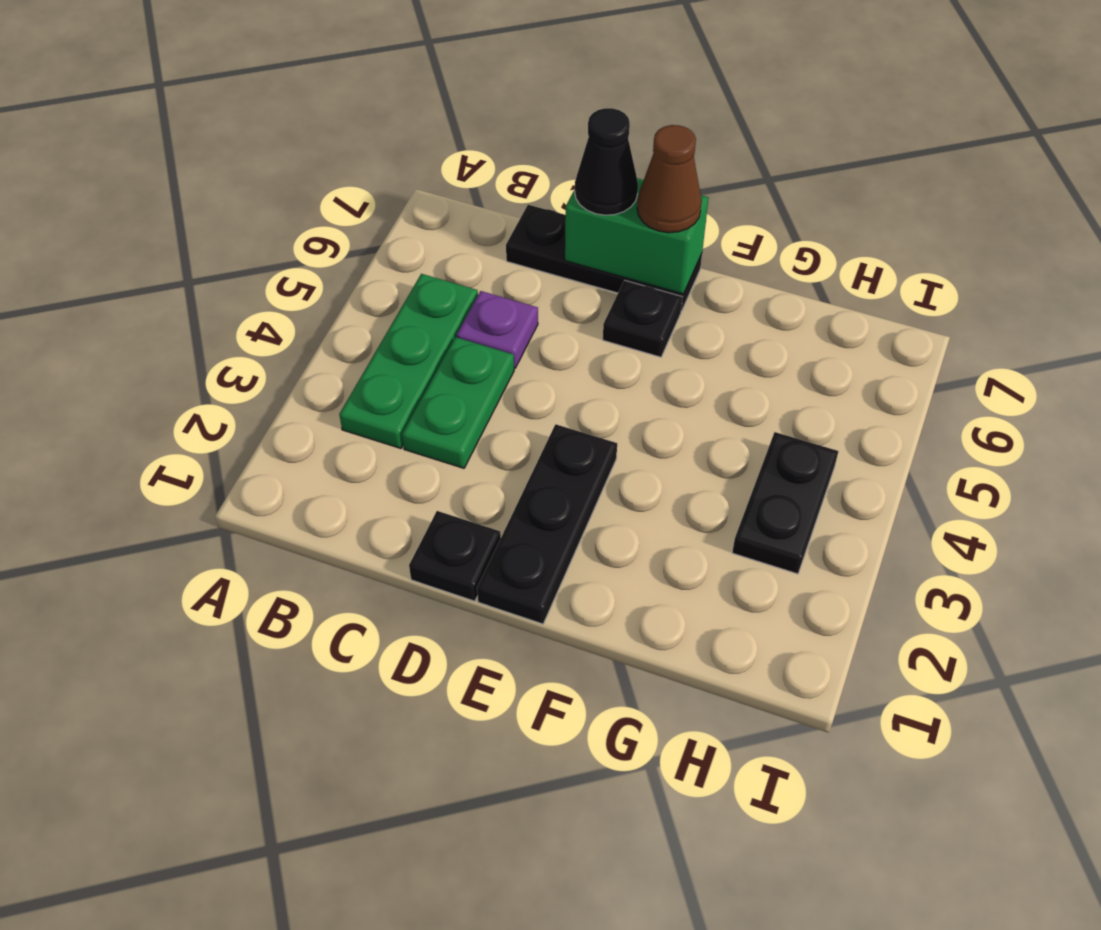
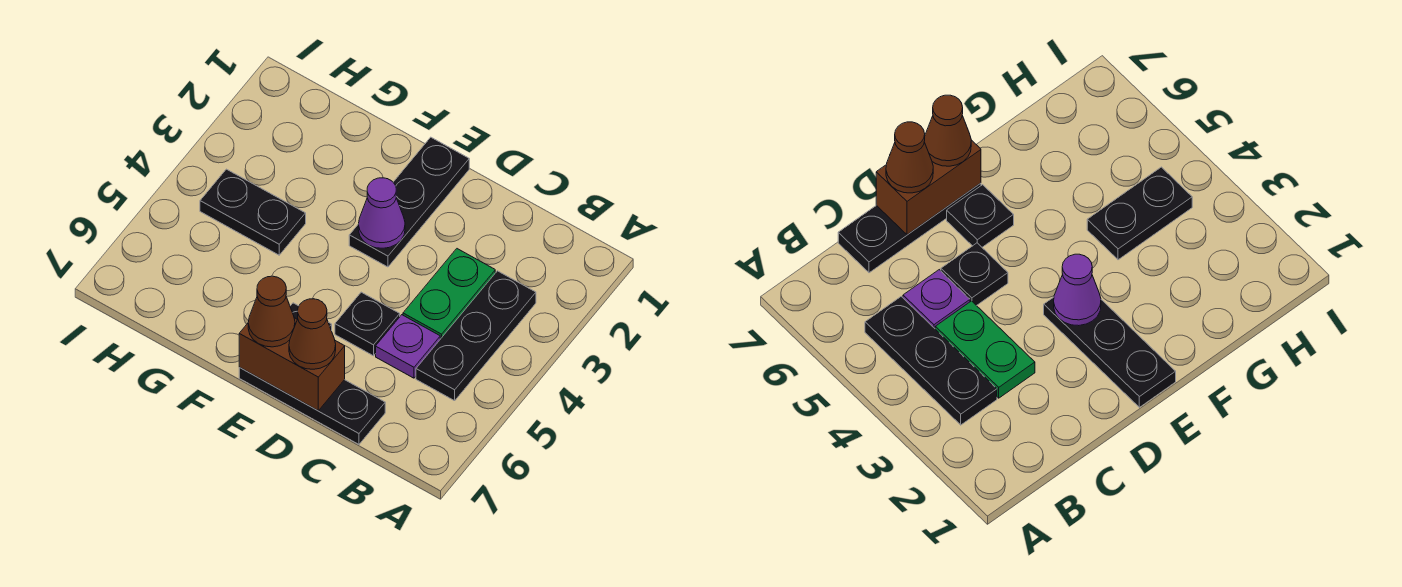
green plate B3:B5 level 1 -> black plate B3:B5 level 1
black plate D1 level 1 -> black plate D5 level 1
green brick D7:E7 level 2 -> brown brick D7:E7 level 2
black cone D7 level 3 -> brown cone D7 level 3
none -> purple cone E3 level 2
black plate H3:H4 level 1 -> black plate G4:H4 level 1

